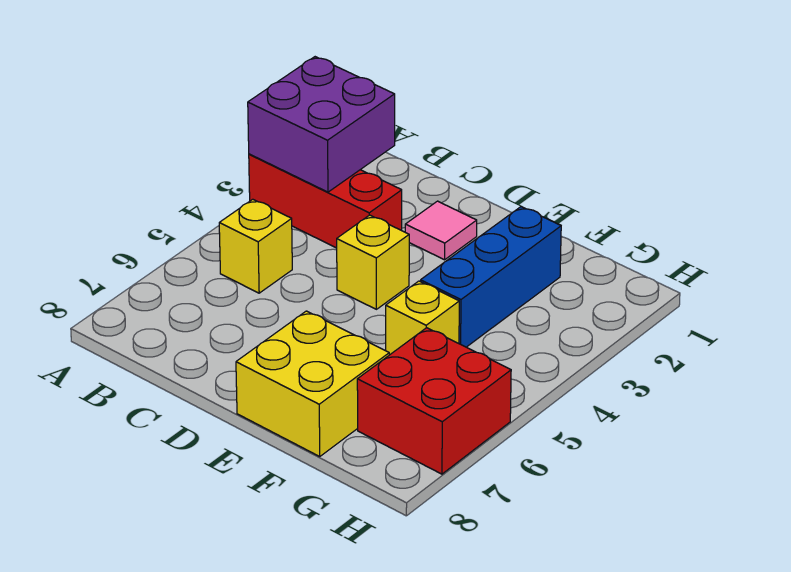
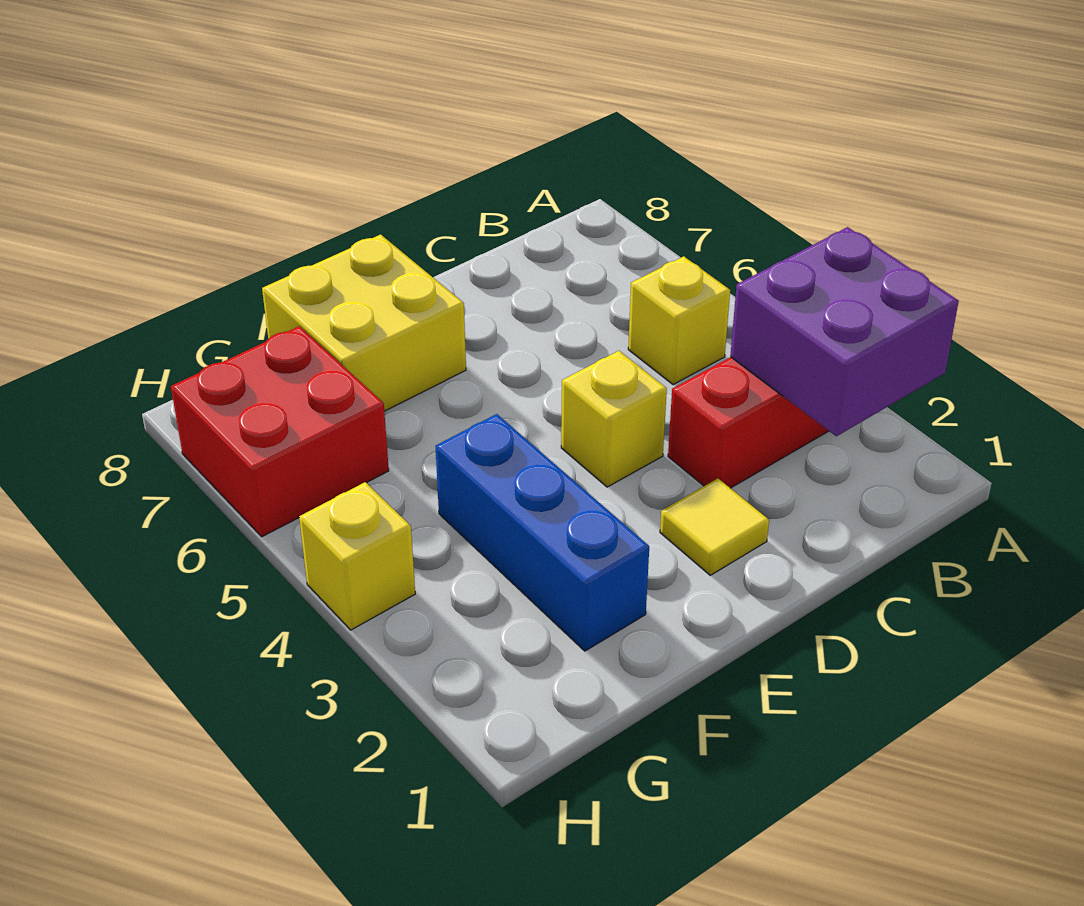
pink tile D2 level 1 -> yellow tile D2 level 1
yellow brick F5 level 1 -> yellow brick H4 level 1

